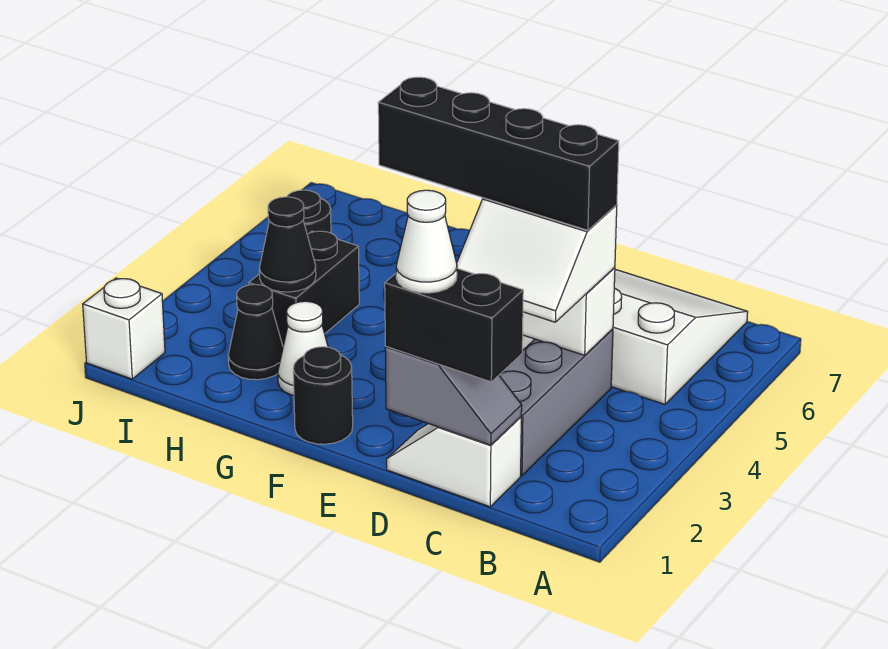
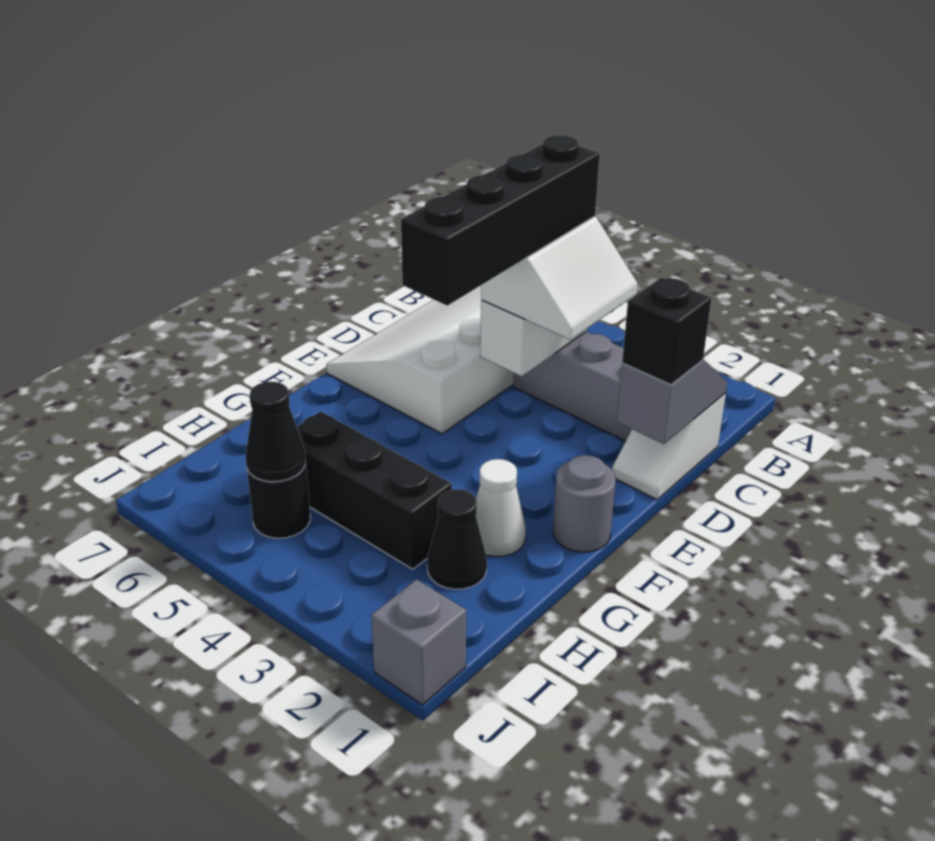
black brick C1:D1 level 3 -> black brick D1 level 3
white cone D1 level 4 -> none
black round brick F1 level 1 -> grey round brick F1 level 1
black brick H3:H4 level 1 -> black brick H3:H5 level 1
black cone H3 level 2 -> black cone I5 level 2
white brick J1 level 1 -> grey brick J1 level 1

